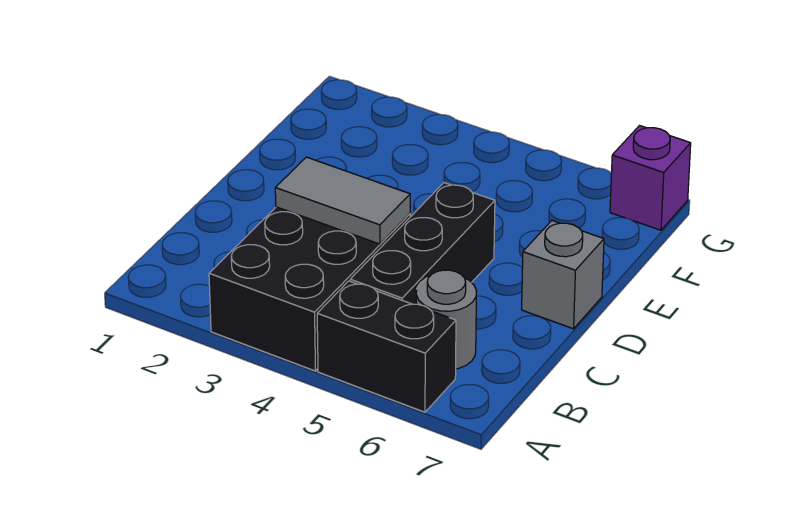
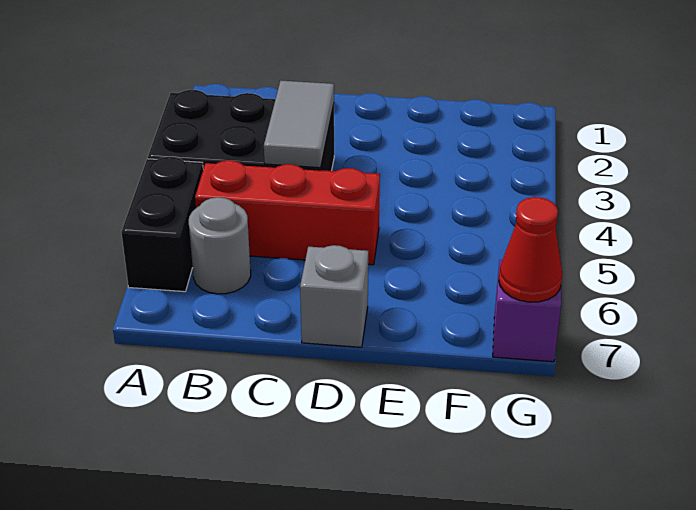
black brick B5:D5 level 1 -> red brick B5:D5 level 1
none -> red cone G7 level 2

